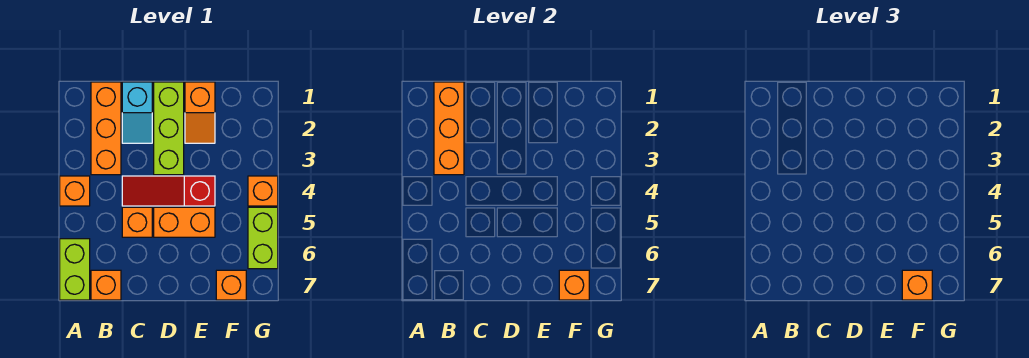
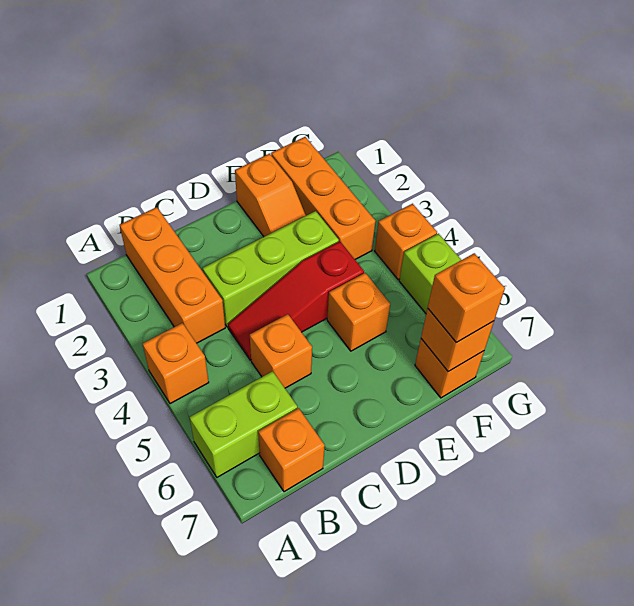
lime brick A6:A7 level 1 -> lime brick A6:B6 level 1
orange brick B1:B3 level 2 -> orange brick F1:F3 level 1
cyan slope C1:C2 level 1 top 1 -> none
lime brick D1:D3 level 1 -> lime brick C3:E3 level 1
orange brick D5:E5 level 1 -> orange brick E5 level 1

